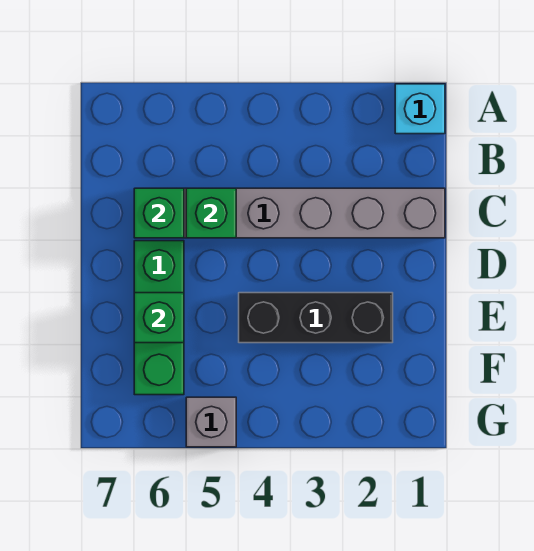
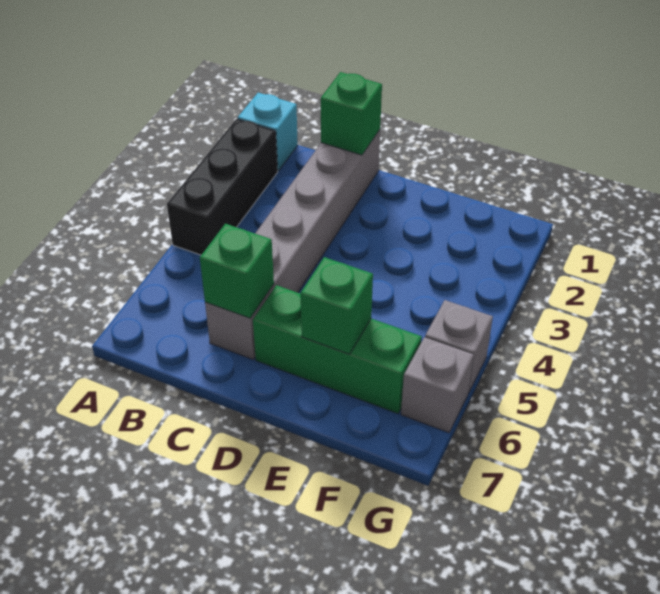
green brick C5 level 2 -> green brick C1 level 2
black brick E2:E4 level 1 -> black brick A2:A4 level 1
none -> grey brick G6 level 1

